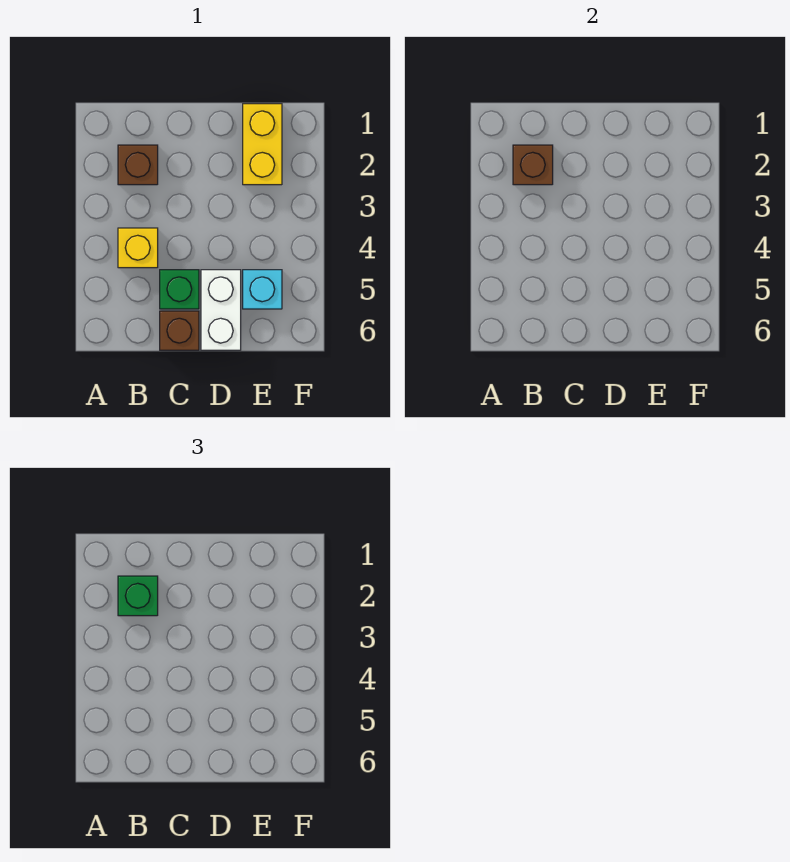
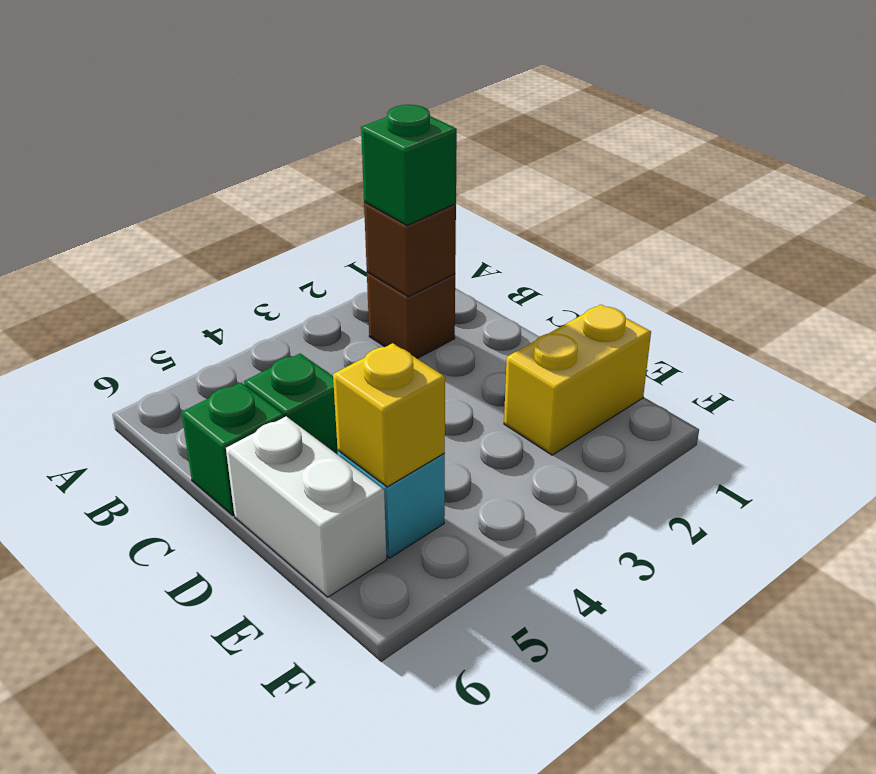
yellow brick B4 level 1 -> yellow brick E5 level 2
brown brick C6 level 1 -> green brick C6 level 1
white brick D5:D6 level 1 -> white brick D6:E6 level 1

